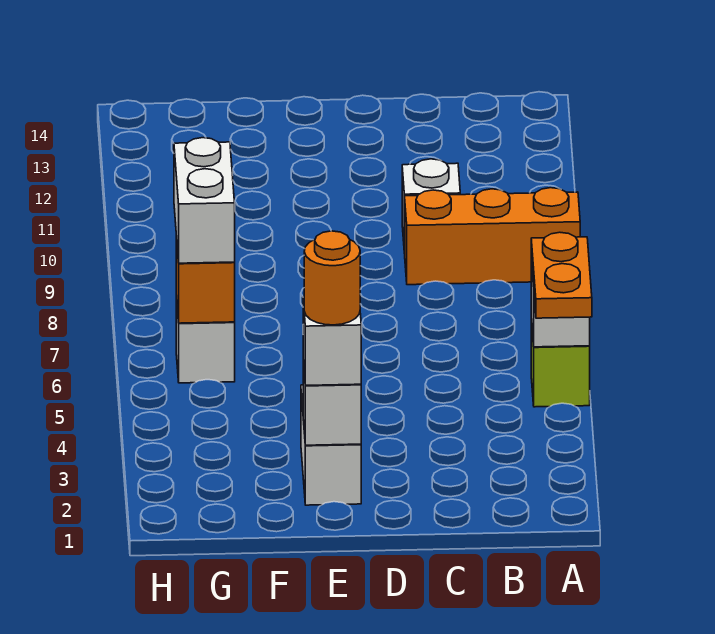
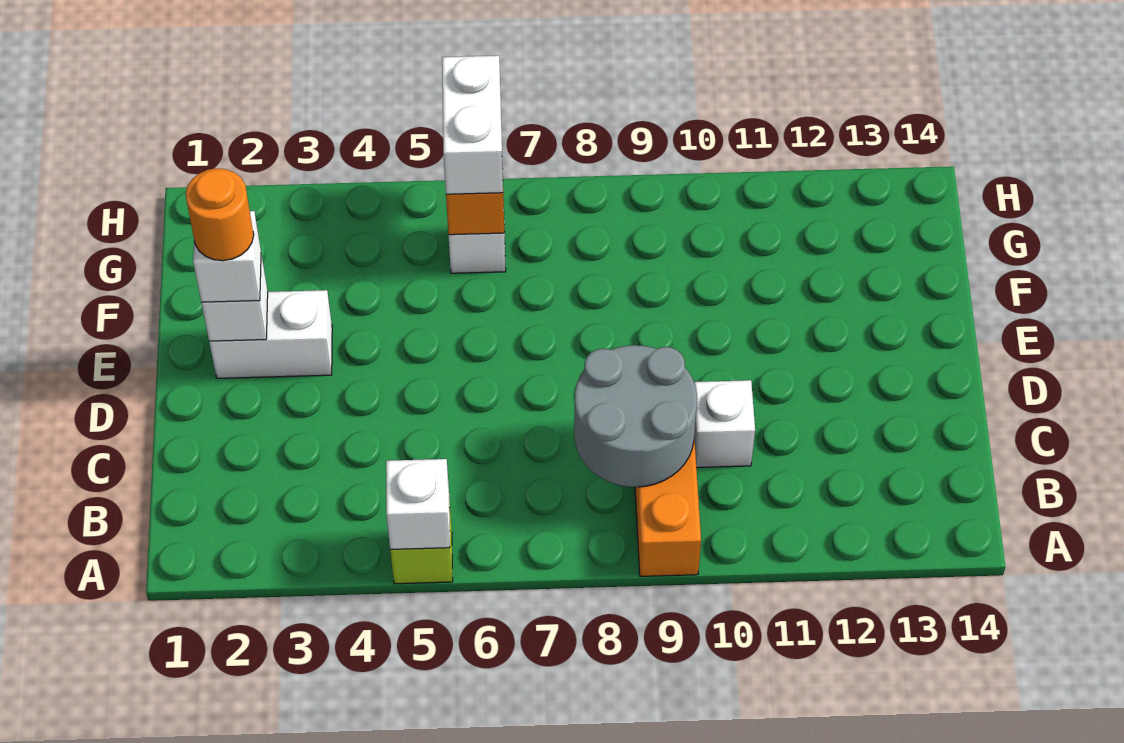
orange plate A4:A5 level 3 -> none
none -> grey round brick B8:C9 level 2
white brick G6:G7 level 3 -> white brick G6:H6 level 3

